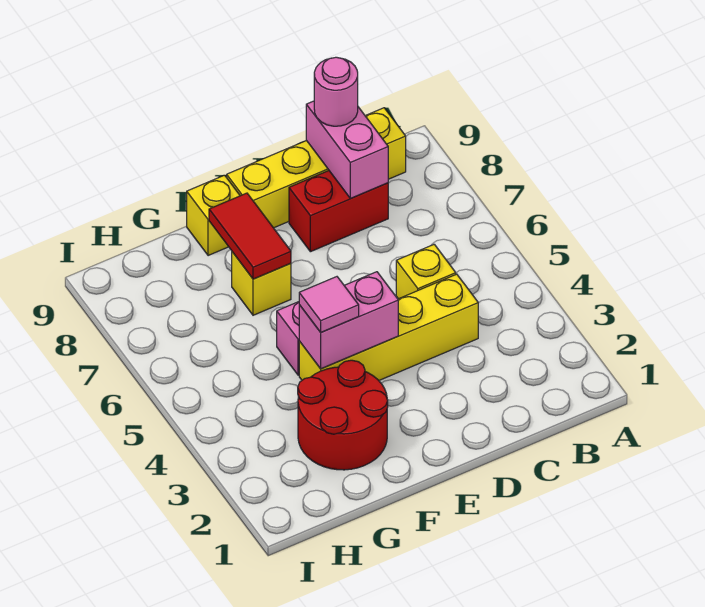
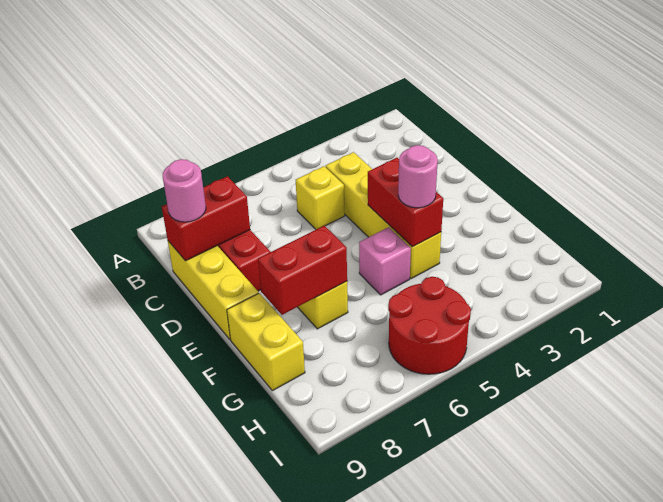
yellow brick B9:E9 level 1 -> yellow brick C9:E9 level 1
pink brick C8:C9 level 2 -> red brick C8:C9 level 2
pink brick E4:F4 level 2 -> red brick E4:F4 level 2
red round brick F2:G3 level 1 -> red round brick H5:I6 level 1
pink tile F4 level 3 -> pink round brick F4 level 3
red tile F7:F8 level 2 -> red brick F7:F8 level 2
yellow brick F9 level 1 -> yellow brick F9:G9 level 1

